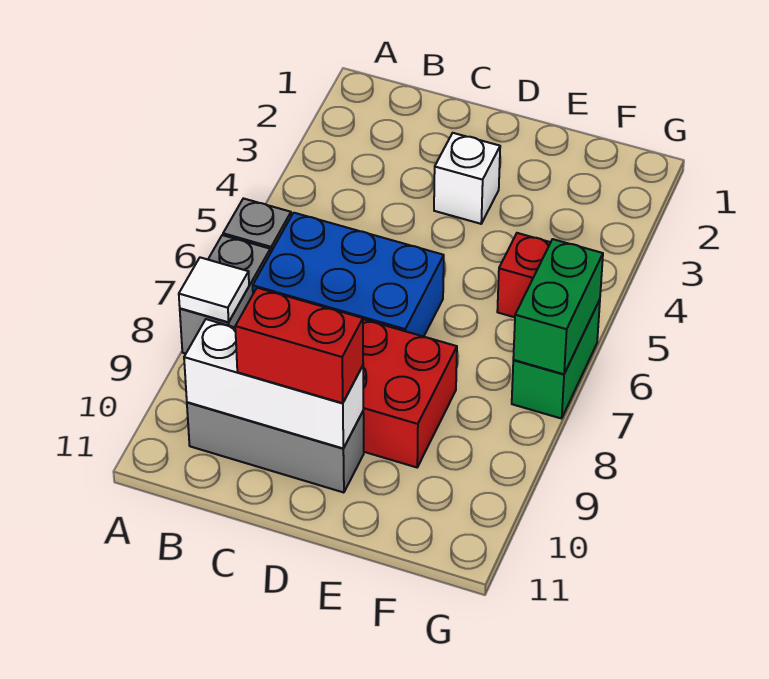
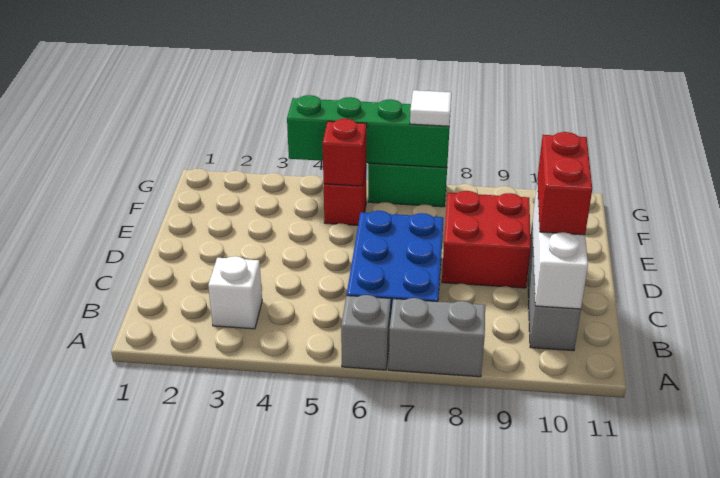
white tile A8 level 2 -> white tile G7 level 3
white brick D3 level 1 -> white brick B3 level 1
none -> red brick F5 level 2
green brick G6:G7 level 2 -> green brick G4:G7 level 2

